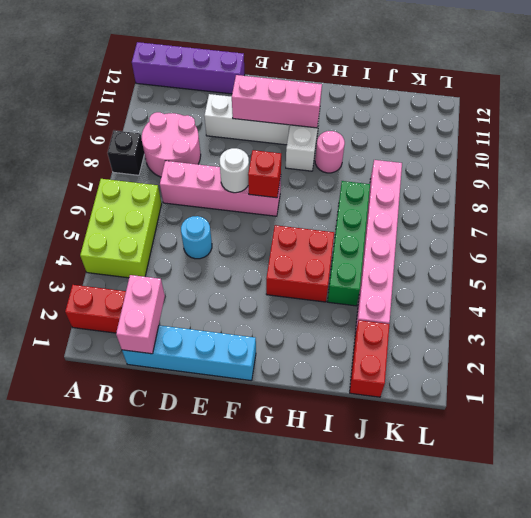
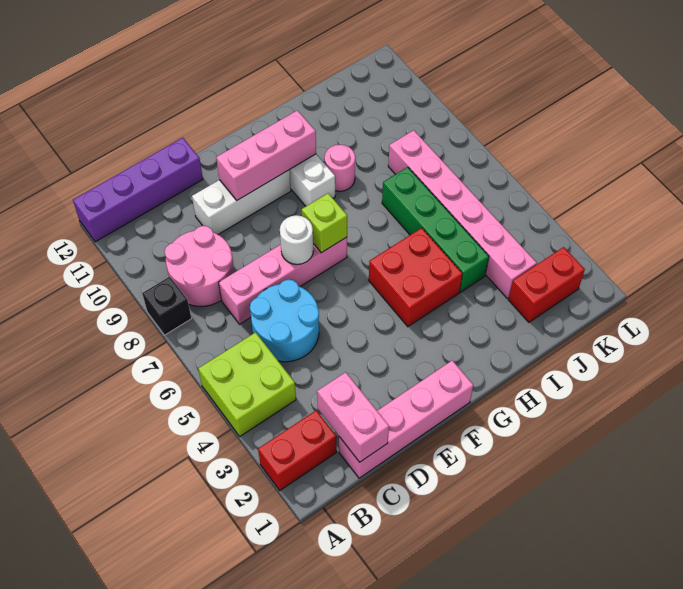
lime brick A4:B6 level 1 -> lime brick A4:B5 level 1
cyan brick C1:F1 level 1 -> pink brick C1:F1 level 1
cyan round brick D5 level 1 -> cyan round brick C5:D6 level 1
red brick F7 level 2 -> lime brick F7 level 2
red brick J1:J2 level 1 -> red brick J2:K2 level 1

